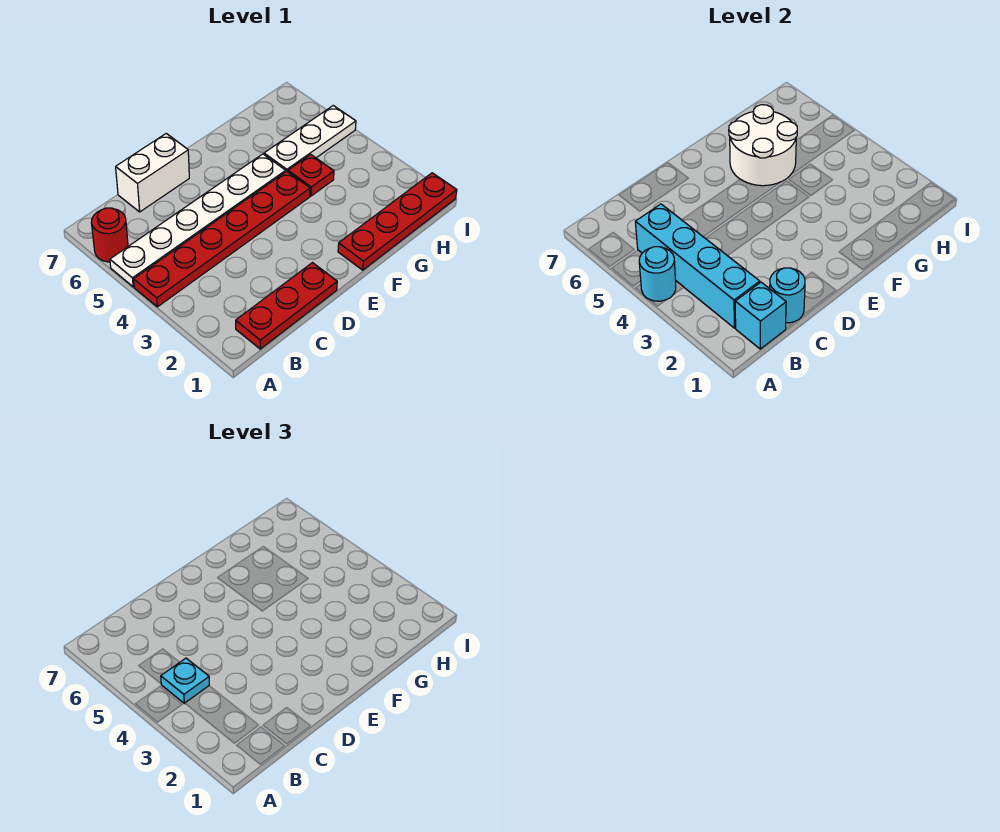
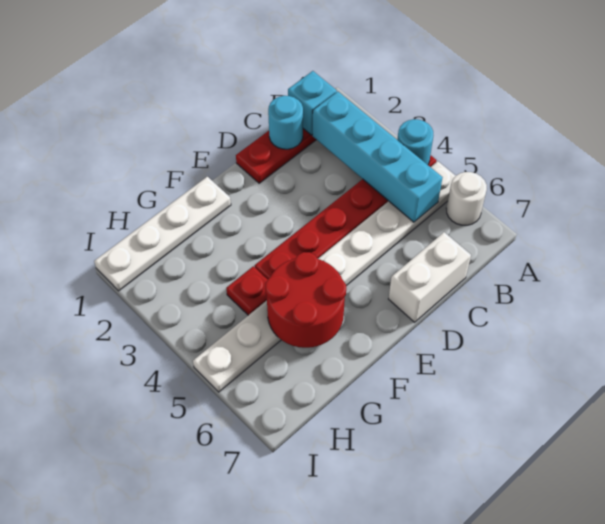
red round brick A6 level 1 -> white round brick A6 level 1
cyan plate B4 level 3 -> none
red plate F1:I1 level 1 -> white plate F1:I1 level 1
white round brick F5:G6 level 2 -> red round brick F5:G6 level 2

